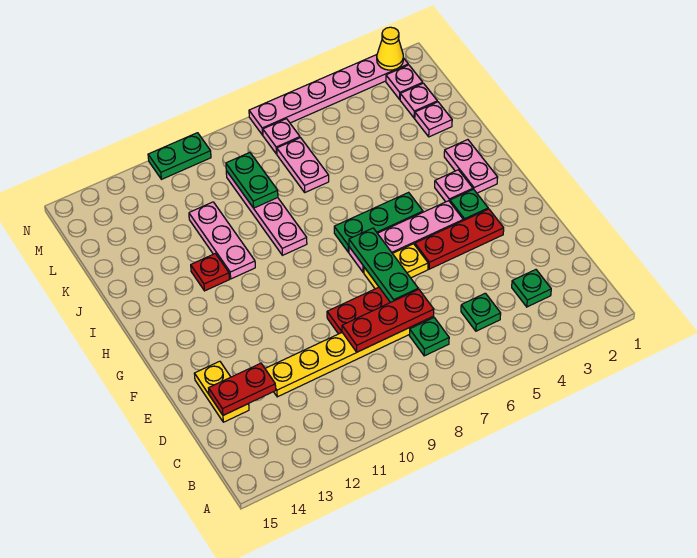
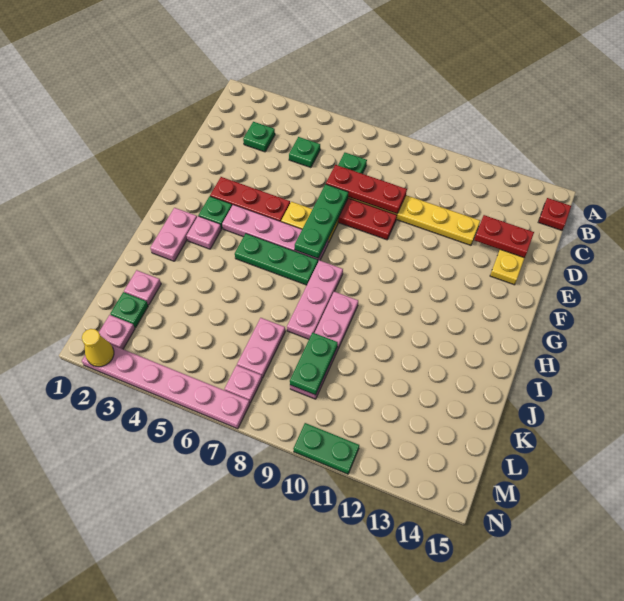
pink plate I11:K11 level 1 -> pink plate H8:J8 level 1
red plate I12 level 1 -> red plate B15 level 1
pink plate L2 level 1 -> green plate L2 level 1

